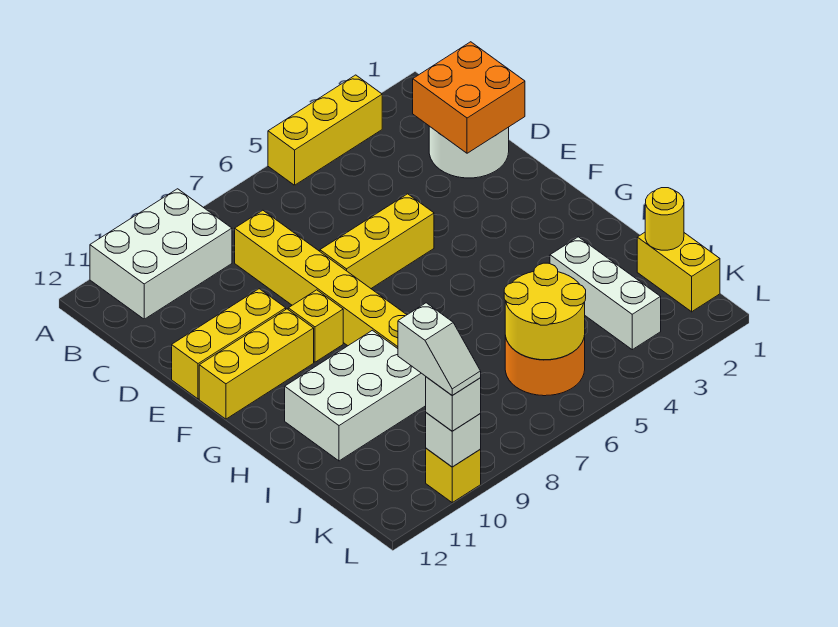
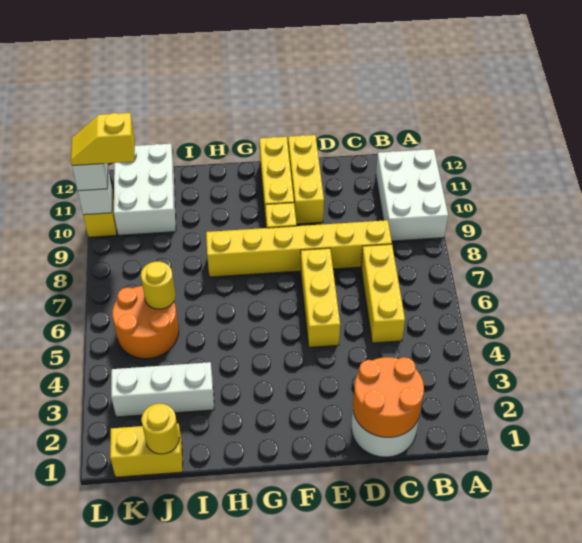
yellow brick A3:A5 level 1 -> yellow brick C5:C7 level 1
orange brick C1:D2 level 2 -> orange round brick C1:D2 level 2
white brick H9:I11 level 1 -> white brick J10:K12 level 1
yellow round brick J5:K6 level 2 -> yellow round brick J6 level 2
white slope K10:L10 level 4 top K -> yellow slope K10:L10 level 4 top K

